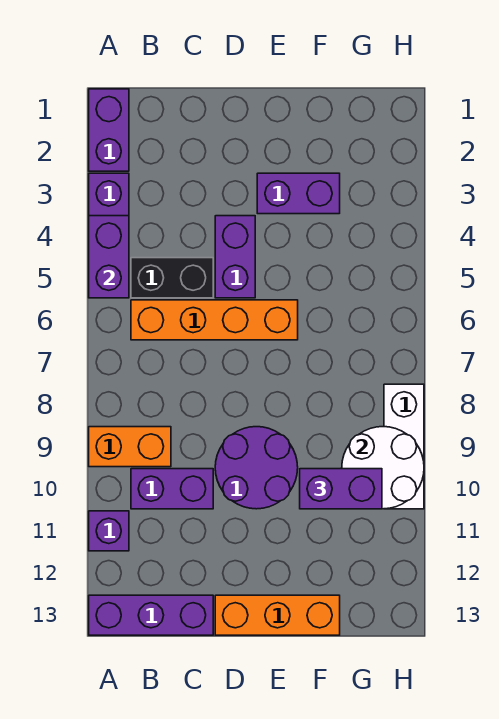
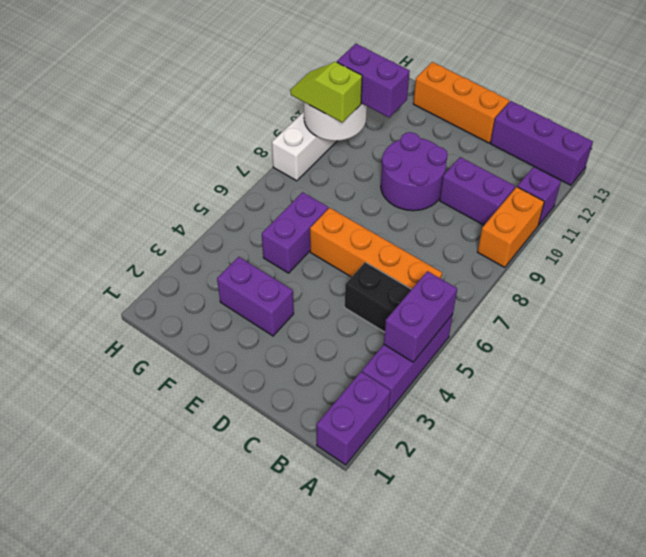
orange brick A9:B9 level 1 -> orange brick A9:A10 level 1
purple brick D4:D5 level 1 -> purple brick F5:F6 level 1
none -> lime slope G9:H9 level 3 top G

